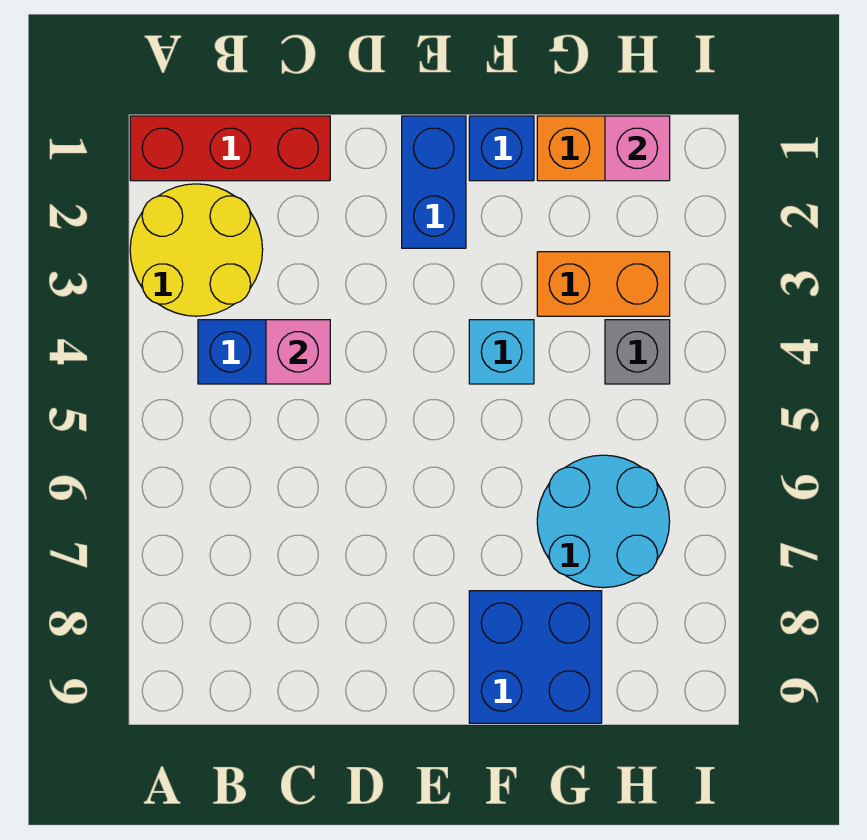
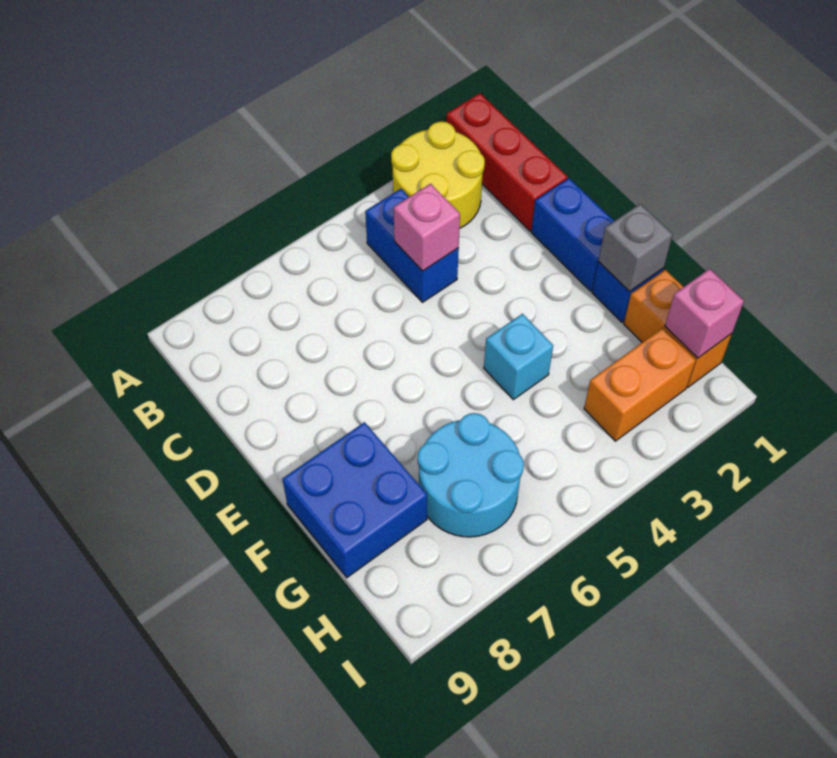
blue brick E1:E2 level 1 -> blue brick D1:E1 level 1
orange brick G3:H3 level 1 -> orange brick H2:H3 level 1
grey brick H4 level 1 -> grey brick F1 level 2

